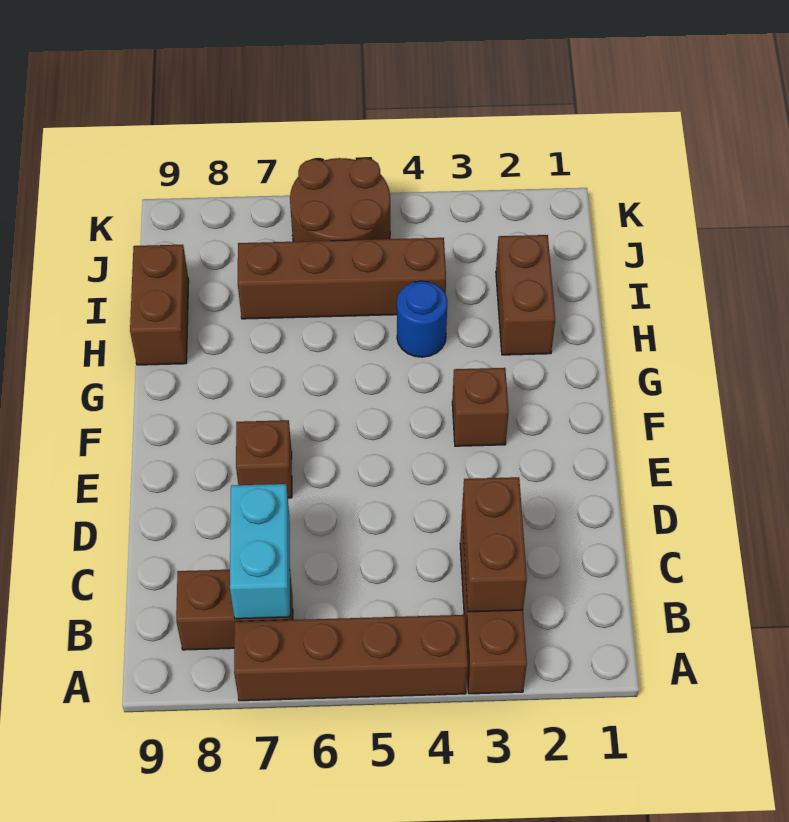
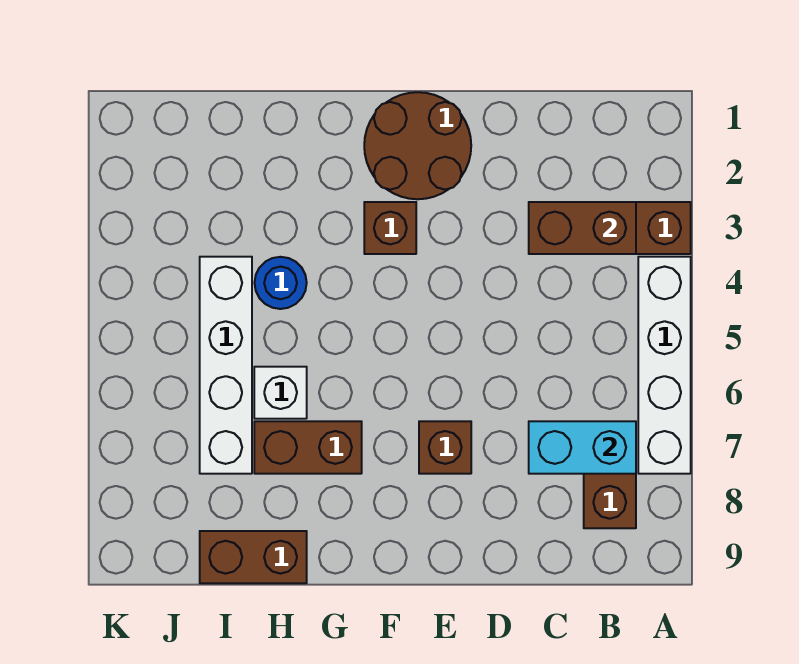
brown brick A4:A7 level 1 -> white brick A4:A7 level 1
brown brick H2:I2 level 1 -> brown brick G7:H7 level 1
none -> white brick H6 level 1
brown brick I4:I7 level 1 -> white brick I4:I7 level 1
brown round brick J5:K6 level 1 -> brown round brick E1:F2 level 1

